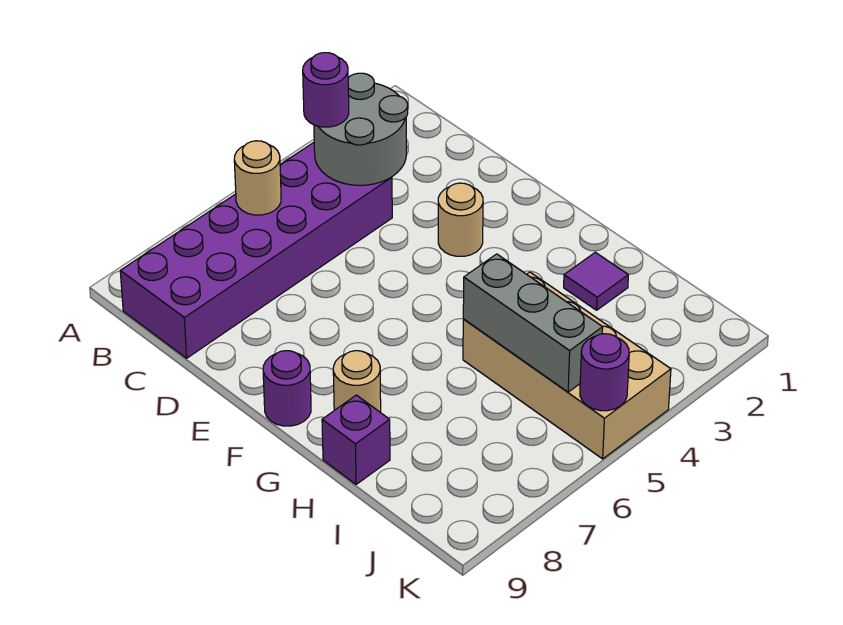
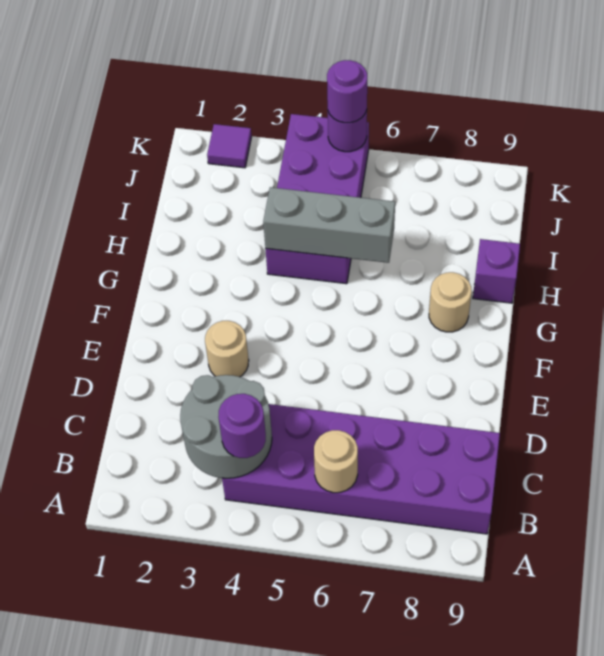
purple round brick F9 level 1 -> purple round brick K5 level 3
purple tile H2 level 1 -> purple tile K2 level 1
tan brick H4:K5 level 1 -> purple brick H4:K5 level 1
grey brick H5:J5 level 2 -> grey brick H4:H6 level 2

